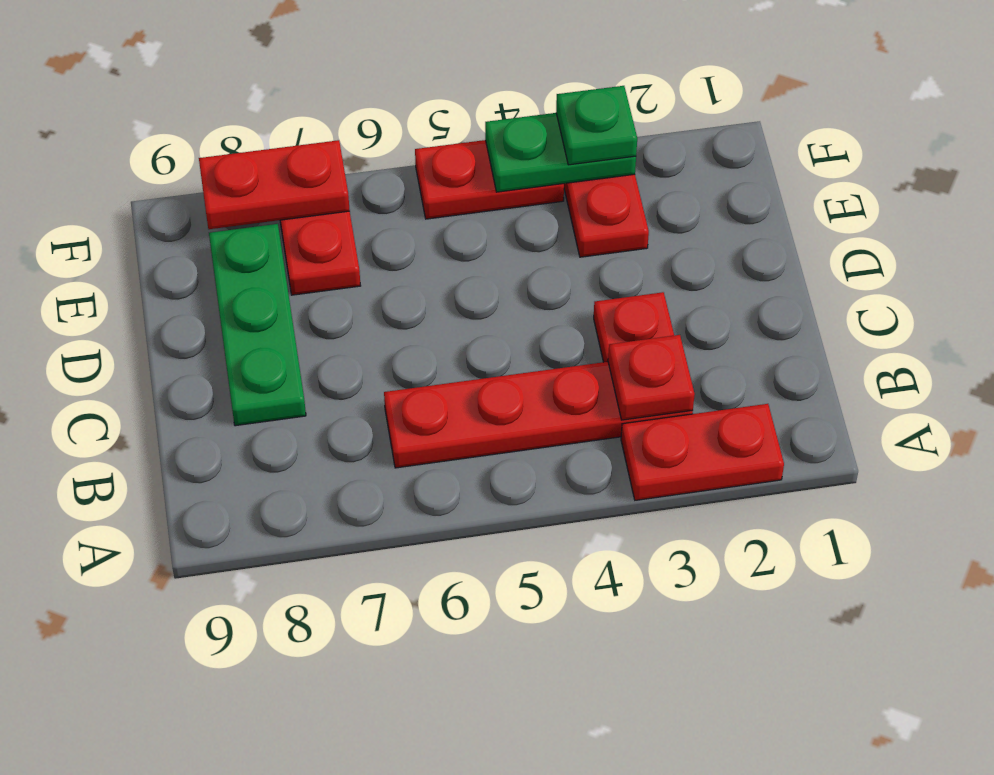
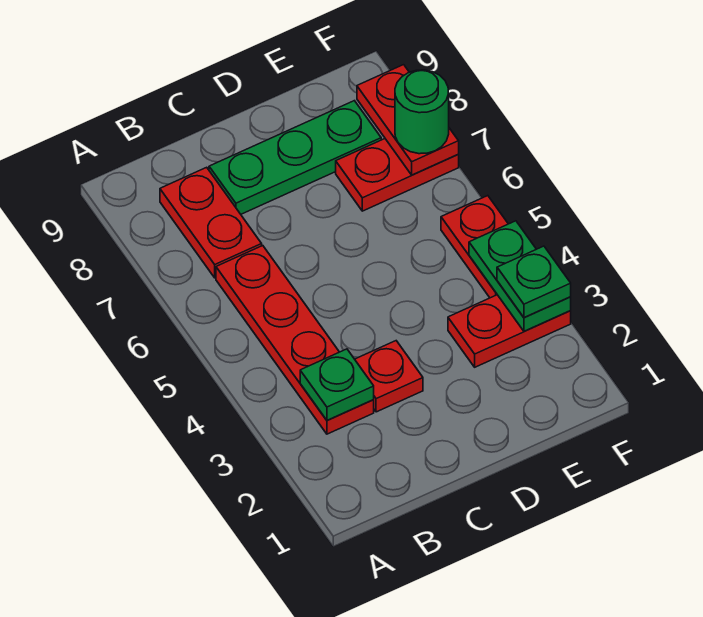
red plate A2:A3 level 1 -> red plate B7:B8 level 1
red plate B3 level 2 -> green plate B3 level 2
none -> green round brick F7 level 3

